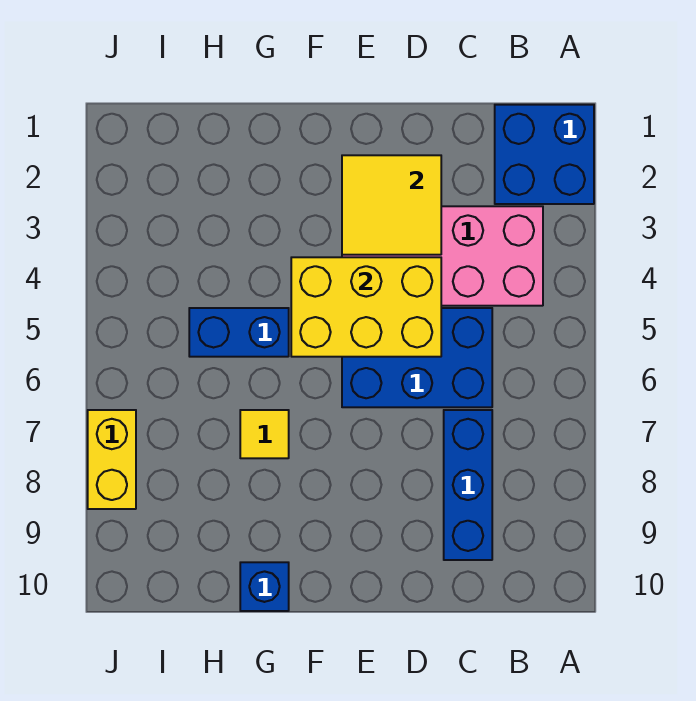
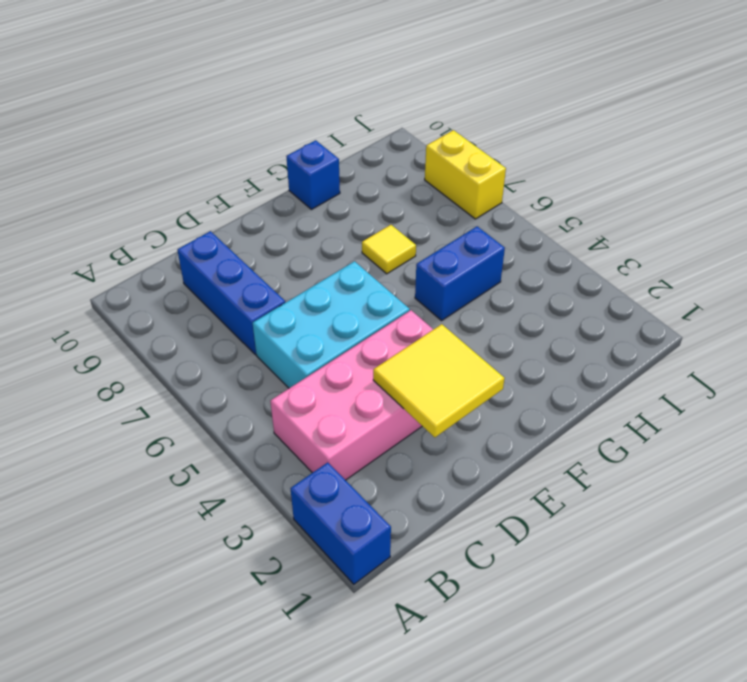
blue brick A1:B2 level 1 -> blue brick A1:A2 level 1
blue brick C5:E6 level 1 -> cyan brick C5:E6 level 1
yellow brick D4:F5 level 2 -> none

